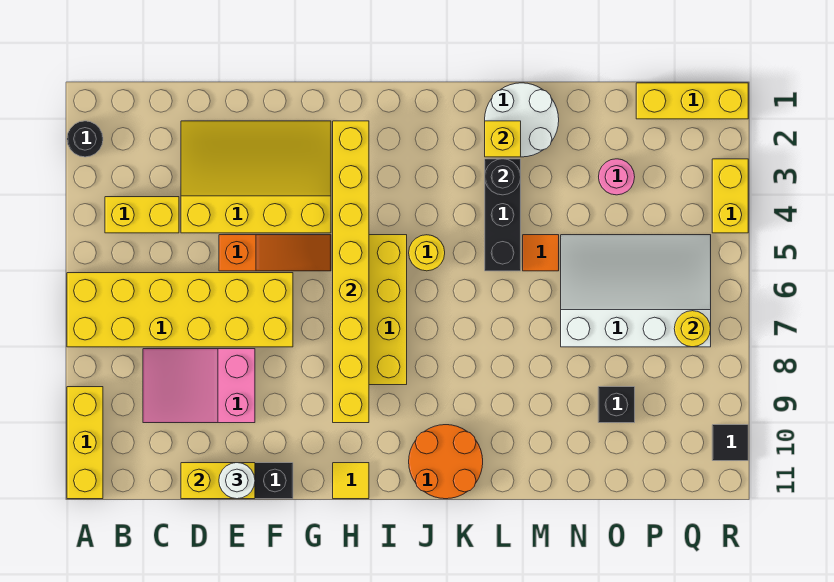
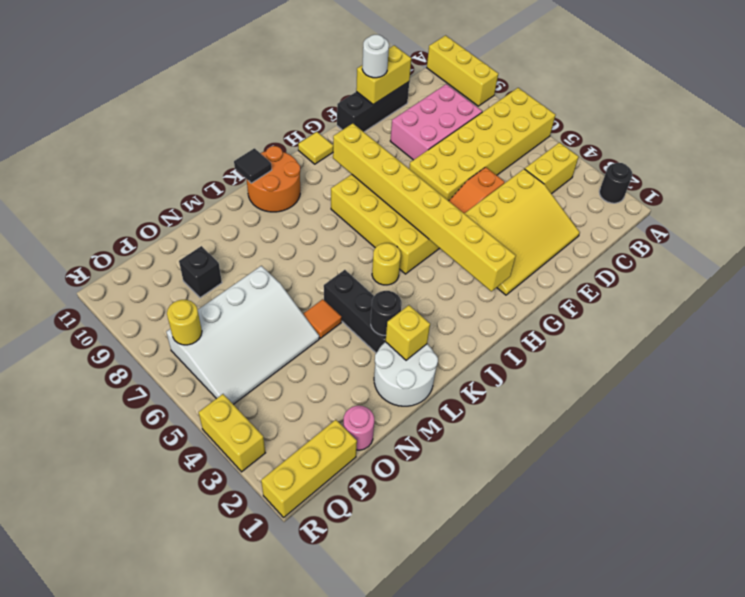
pink slope C8:E9 level 1 top E -> pink brick C8:E9 level 1
pink round brick O3 level 1 -> pink round brick O1 level 1
black tile R10 level 1 -> black tile K11 level 2

